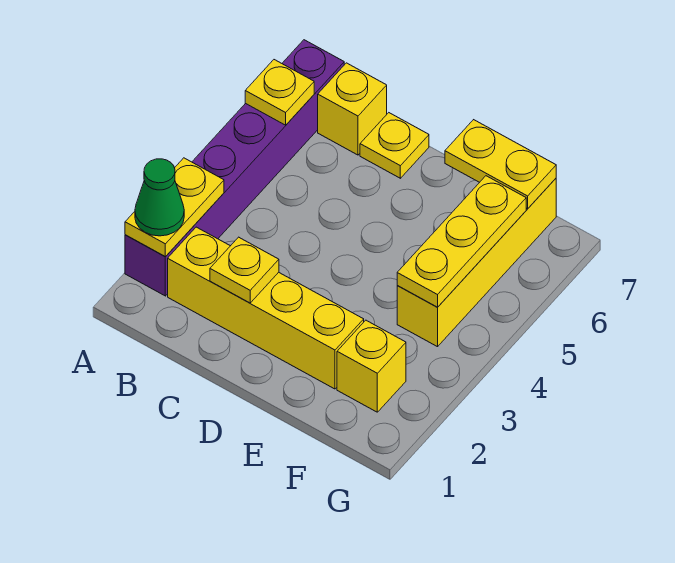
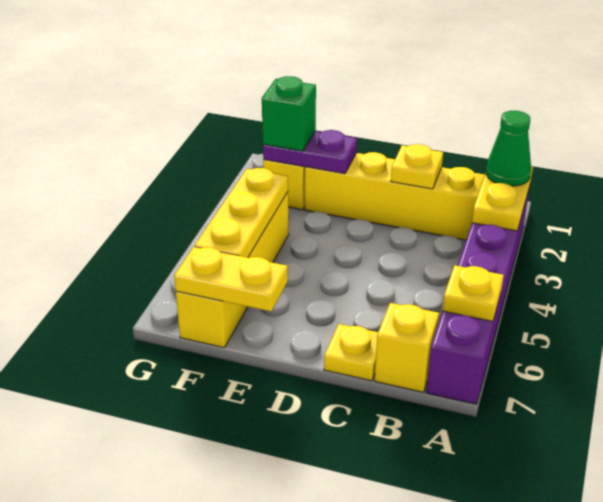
none -> purple plate E2:F2 level 2
none -> green brick F2 level 3

